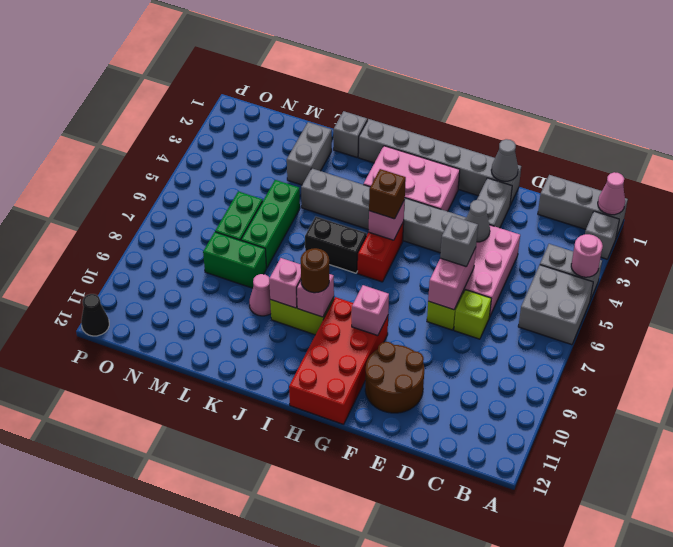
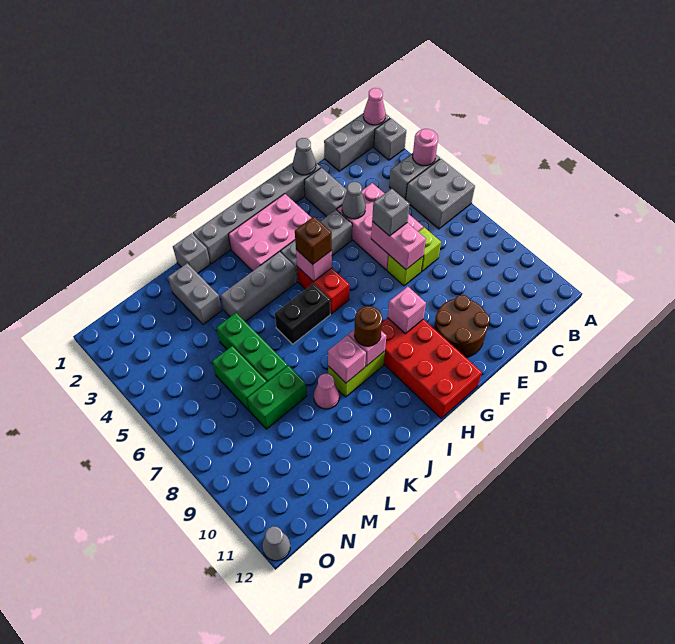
black cone P12 level 1 -> grey cone P12 level 1

